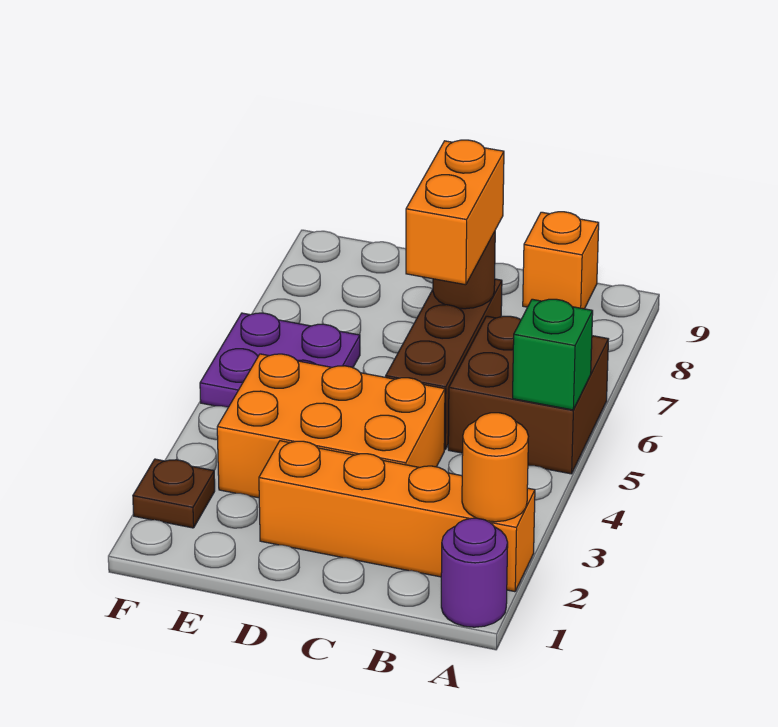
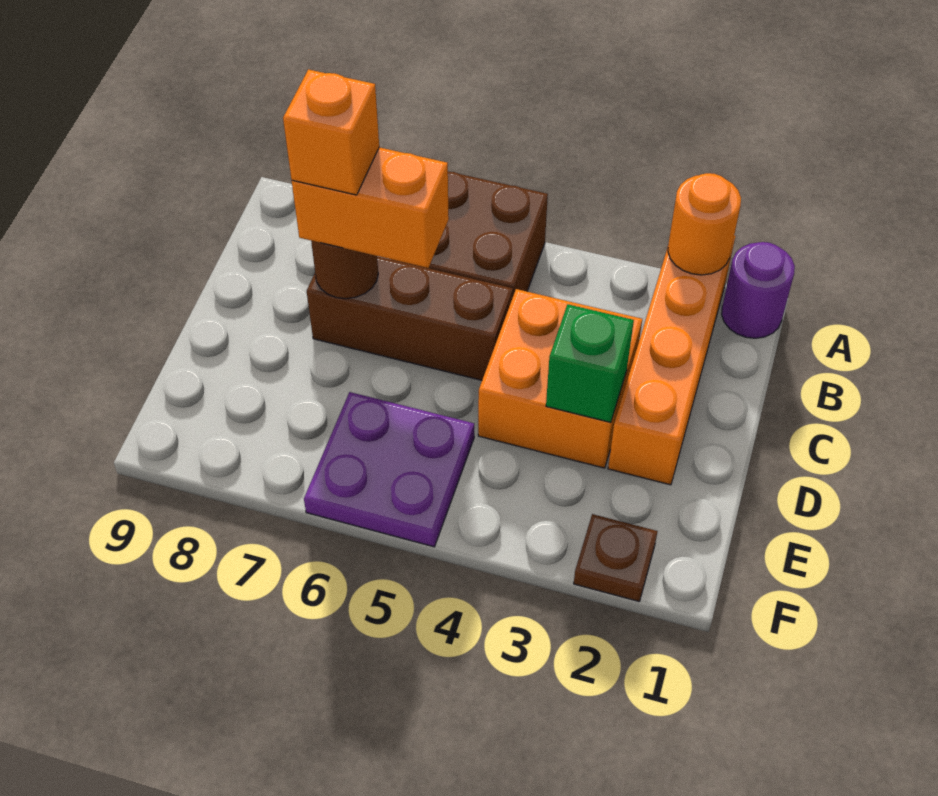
green brick A5 level 2 -> green brick D3 level 2
orange brick B9 level 1 -> orange brick C7 level 4
orange brick C3:E4 level 1 -> orange brick C3:D4 level 1

